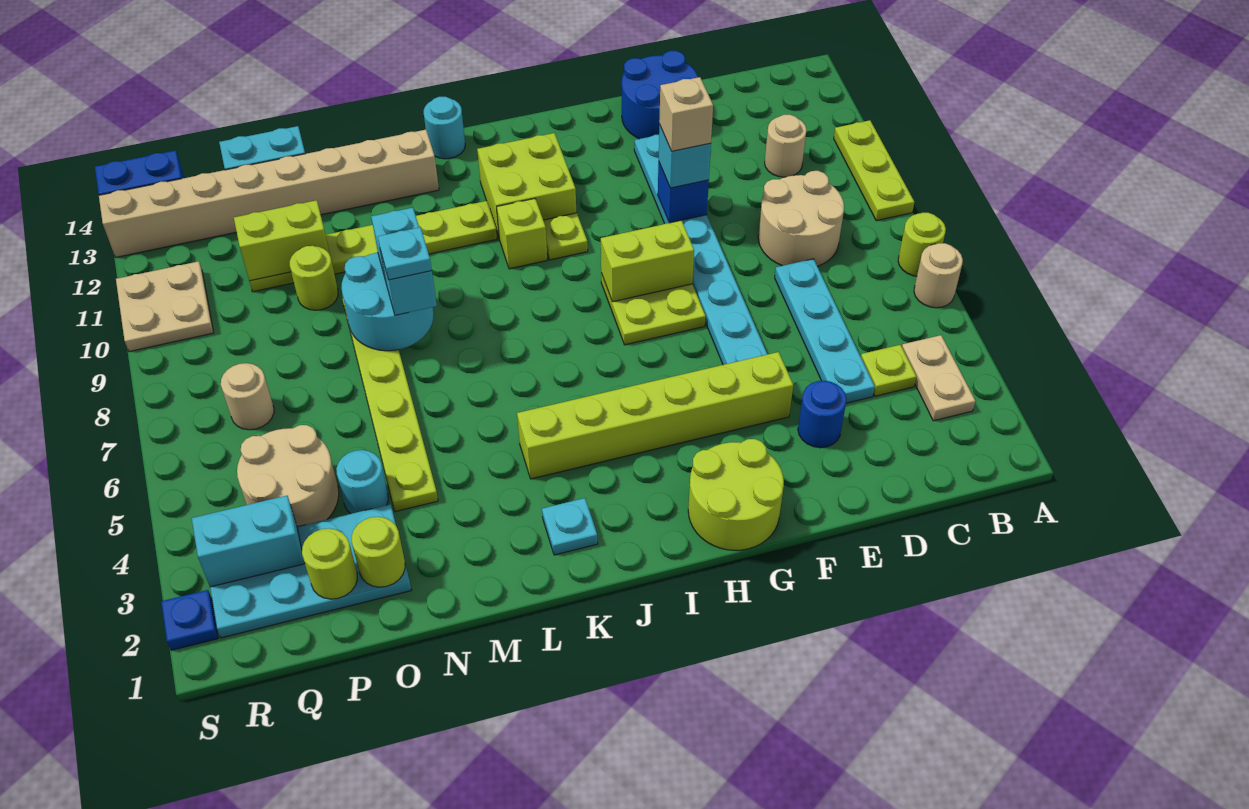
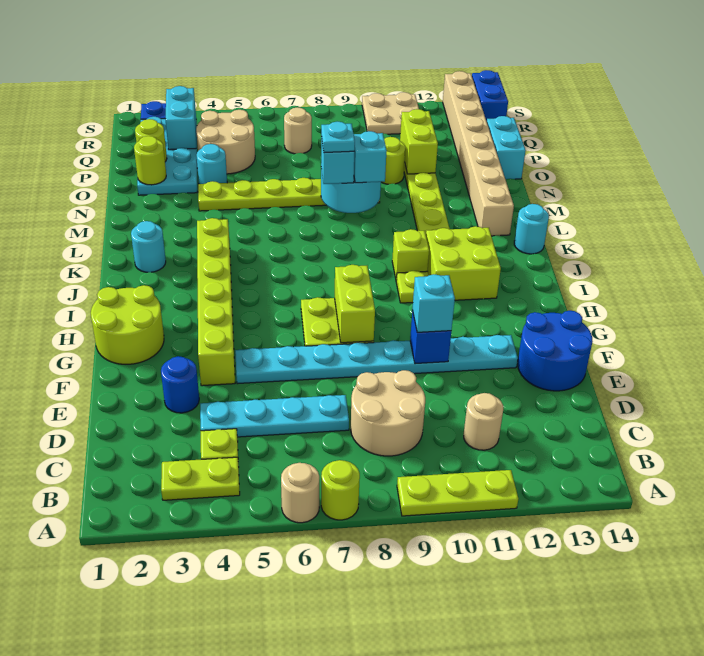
tan plate B3:B4 level 1 -> lime plate B3:B4 level 1
tan brick F10 level 4 -> none
cyan plate K2 level 1 -> cyan round brick K2 level 1

